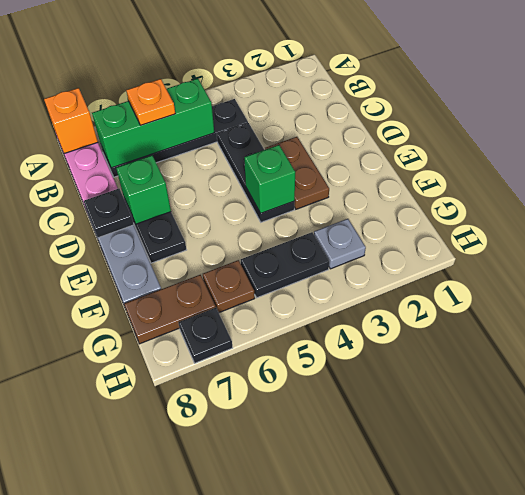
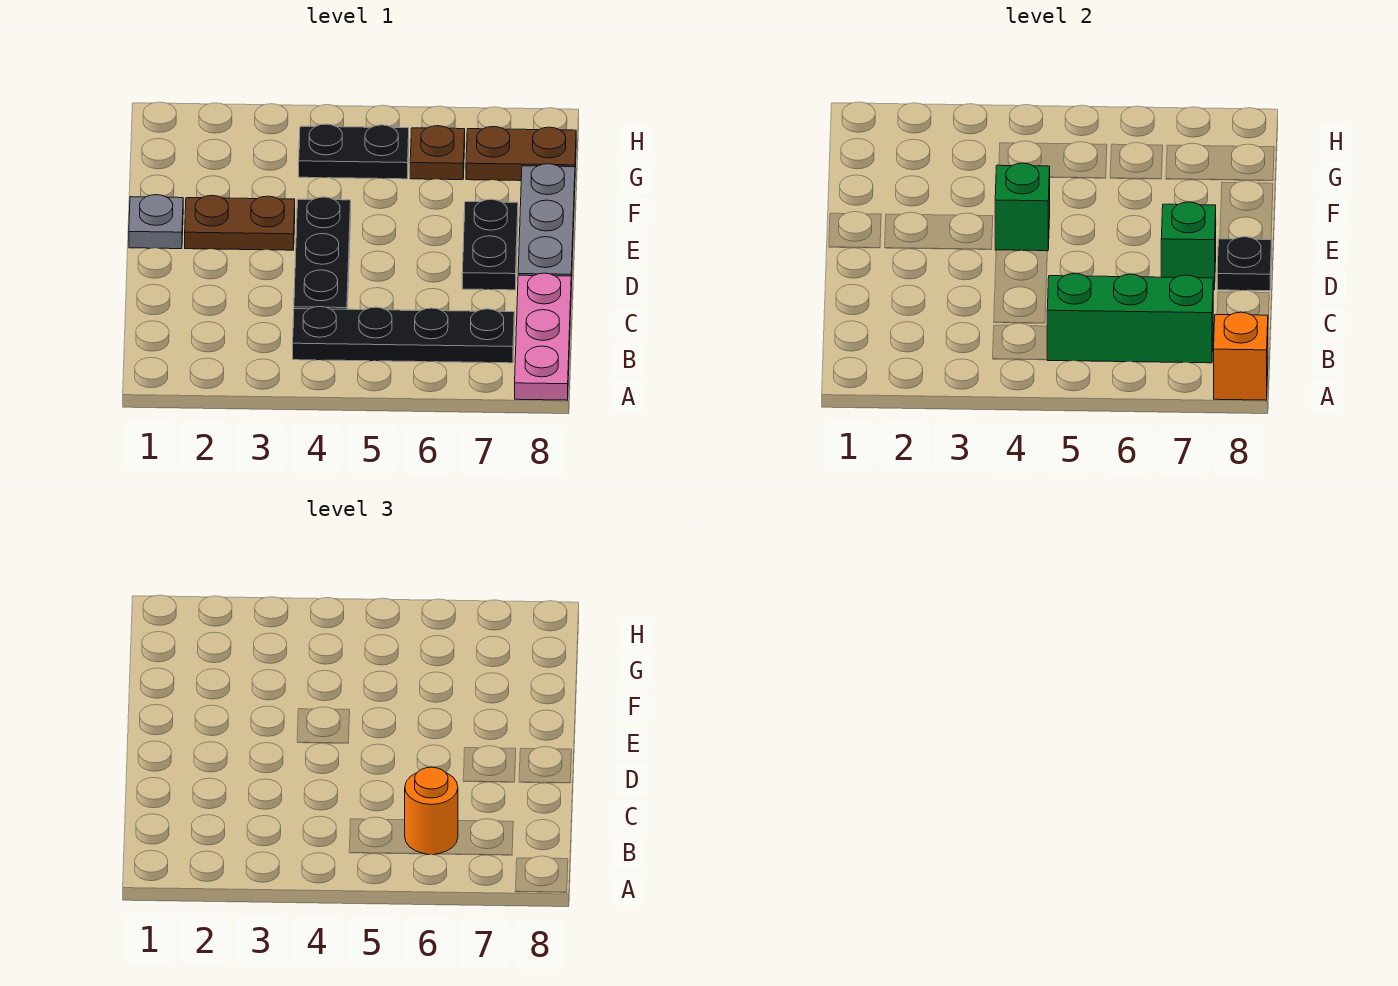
orange plate B6 level 3 -> orange round brick B6 level 3
brown plate D3:E3 level 1 -> brown plate E2:E3 level 1
grey plate G3 level 1 -> grey plate E1 level 1
black plate H7 level 1 -> none

